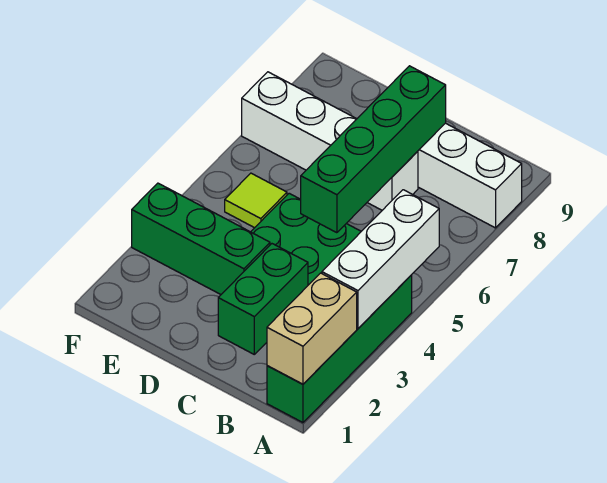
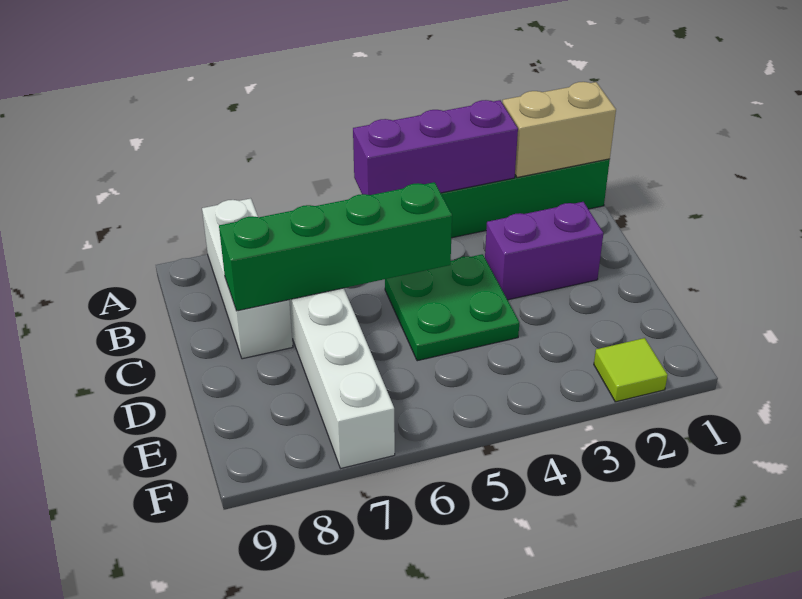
white brick A3:A5 level 2 -> purple brick A3:A5 level 2
green brick C2:C3 level 1 -> purple brick C2:C3 level 1
green brick D3:F3 level 1 -> none
lime tile E5 level 1 -> lime tile F2 level 1

